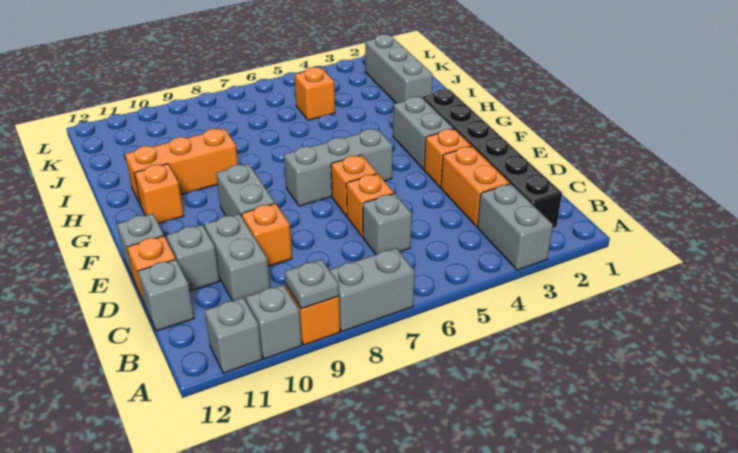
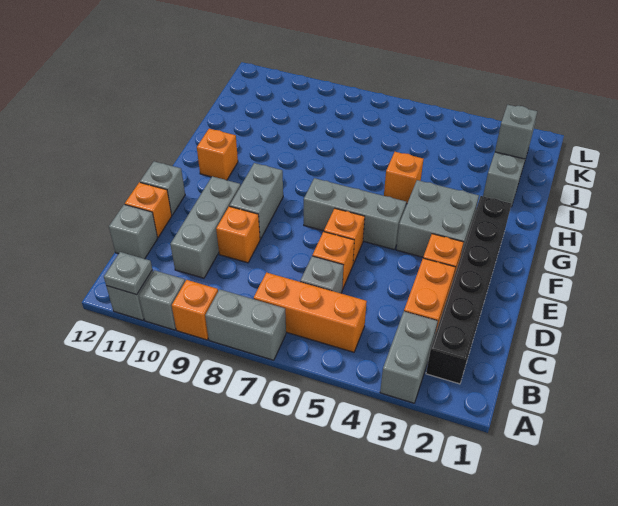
grey plate A9 level 2 -> grey plate A11 level 2
grey brick C10:D10 level 1 -> grey brick C10:E10 level 1
grey brick D11 level 1 -> grey brick J2 level 2
grey brick F3:G3 level 1 -> grey brick F3:G4 level 1
orange brick H9:H11 level 1 -> orange brick B5:B7 level 1
orange brick J5 level 1 -> orange brick H5 level 1

